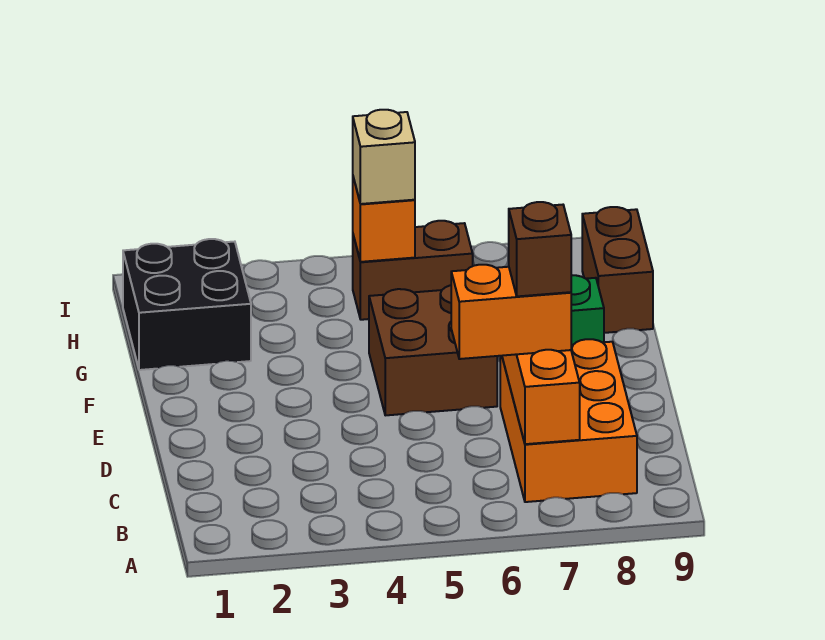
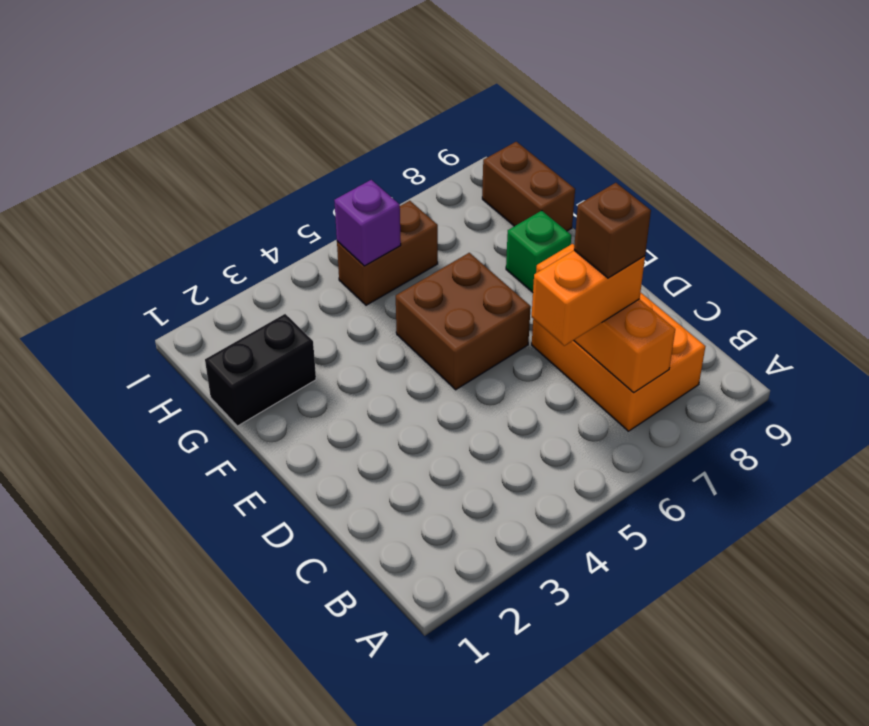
black brick G1:H2 level 1 -> black brick G1:G2 level 1
orange brick H5 level 2 -> purple brick H5 level 2
tan brick H5 level 3 -> none

